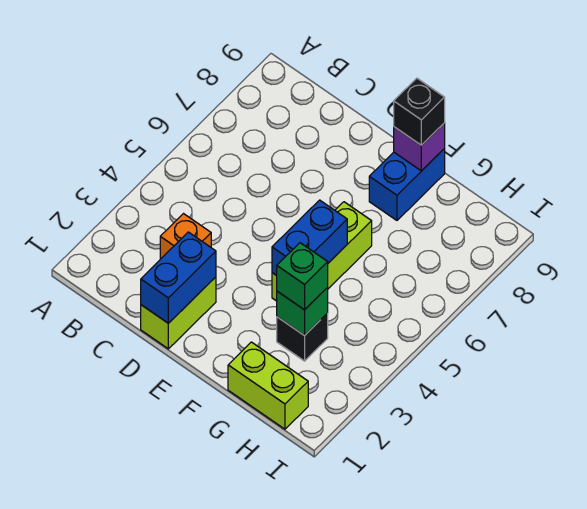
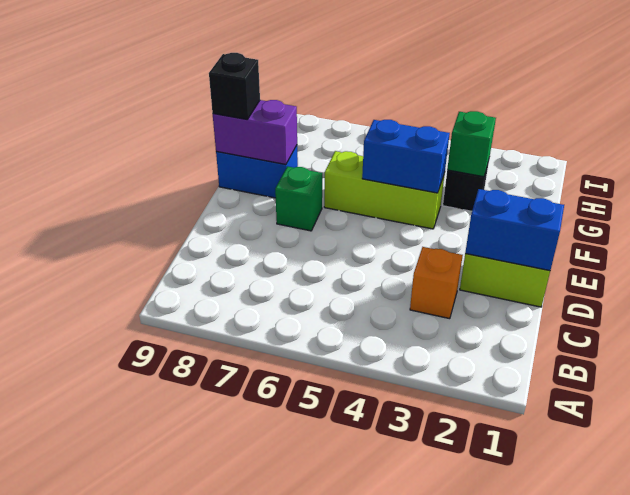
purple brick F9 level 2 -> purple brick F8:F9 level 2
lime brick G1:H1 level 1 -> none
green brick G3 level 3 -> green brick E7 level 1

